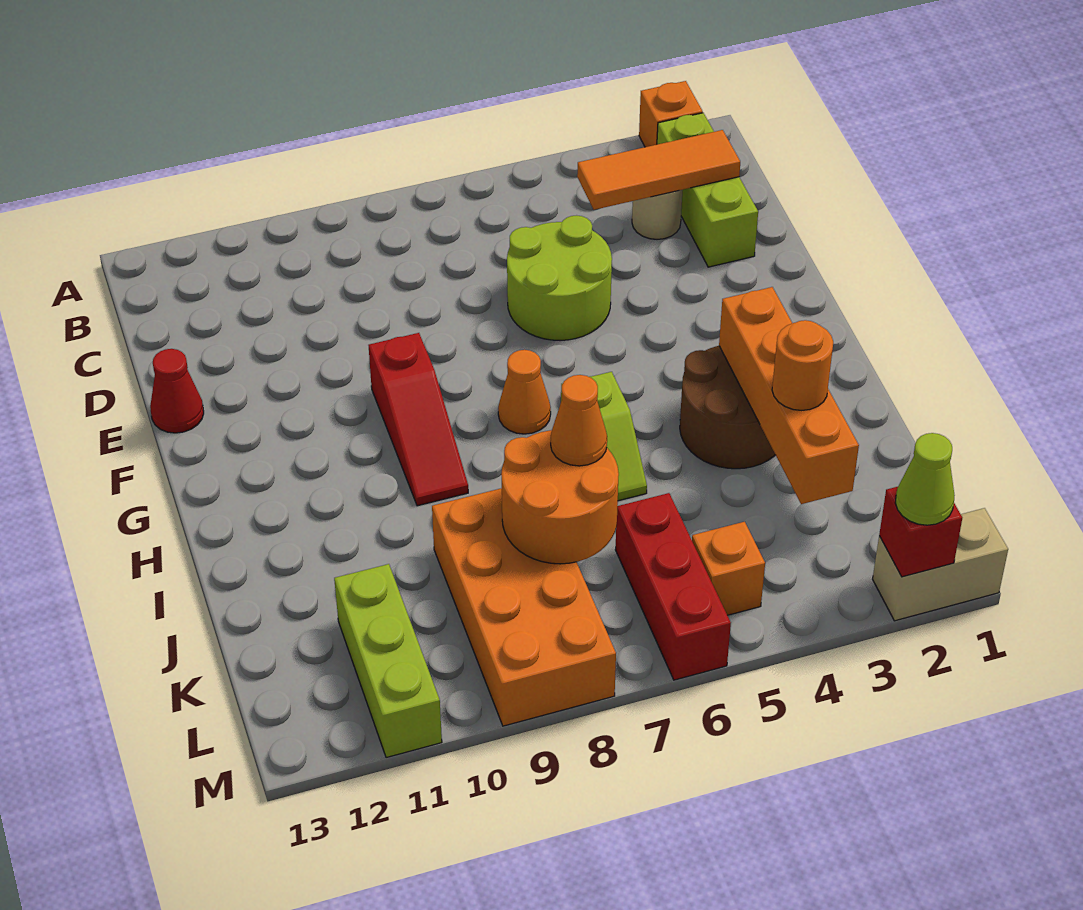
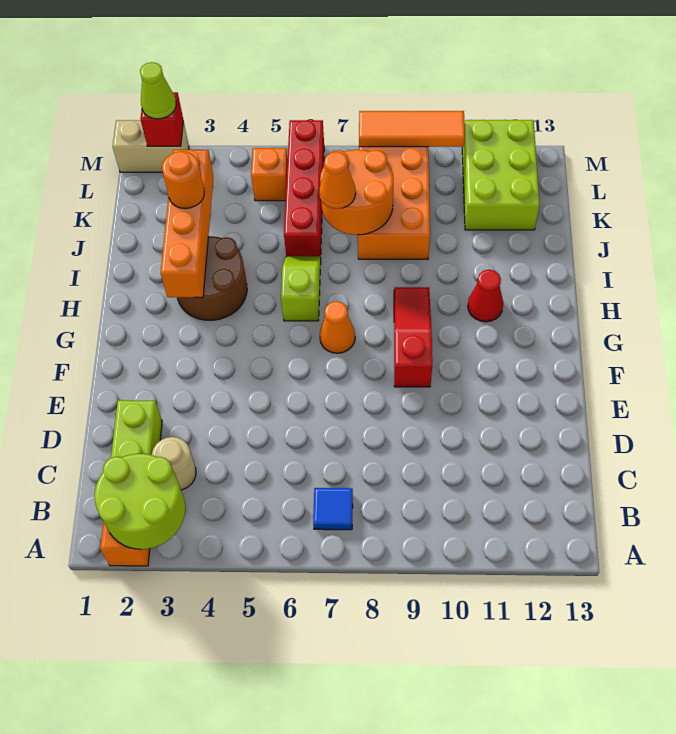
none -> blue tile B7 level 1
orange tile C2:C4 level 2 -> orange tile M8:M10 level 2
lime round brick D5:E6 level 1 -> lime round brick A2:B3 level 2
red cone E13 level 1 -> red cone H11 level 1
red brick K6:M6 level 1 -> red brick J6:M6 level 1
lime brick K11:M11 level 1 -> lime brick K11:M12 level 1

